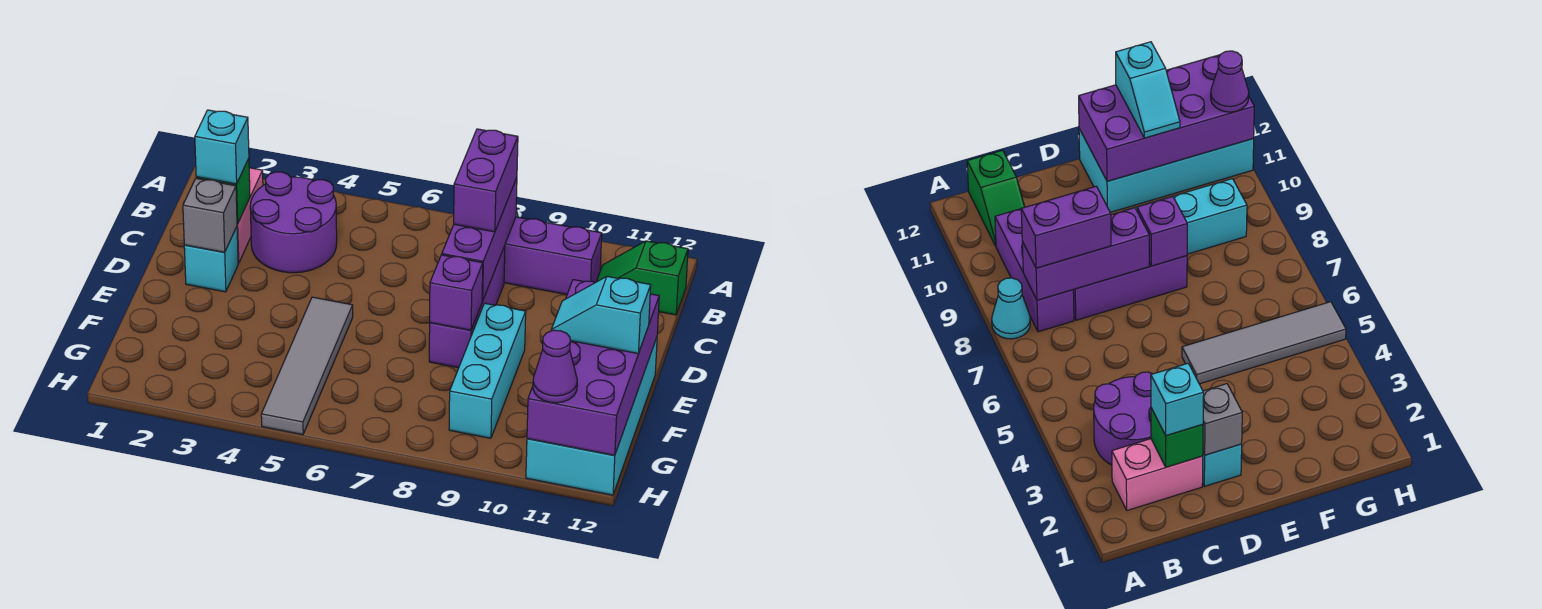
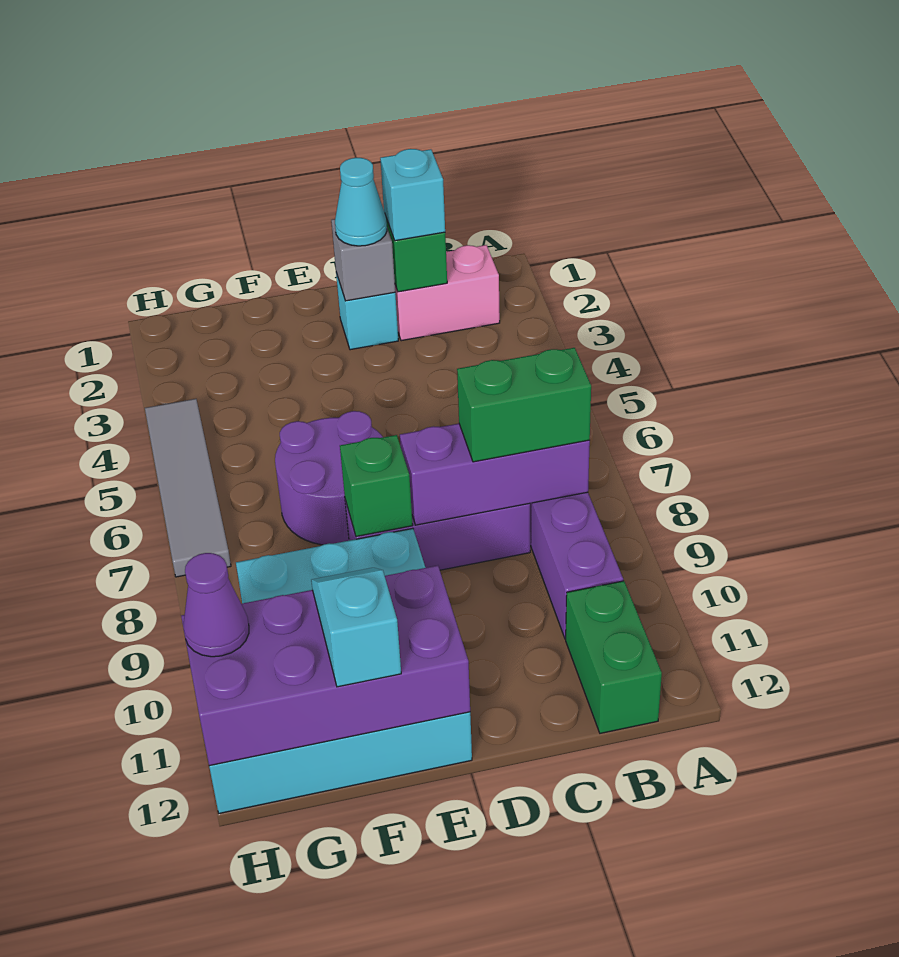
cyan cone A8 level 1 -> cyan cone D2 level 3
purple round brick B3:C4 level 1 -> purple round brick E6:F7 level 1
purple brick B8:C8 level 3 -> green brick B8:C8 level 3
green slope B11:B12 level 1 top 12 -> green brick B11:B12 level 1
grey tile E5:H5 level 1 -> grey tile H4:H7 level 1
purple brick E8 level 2 -> green brick E8 level 2

